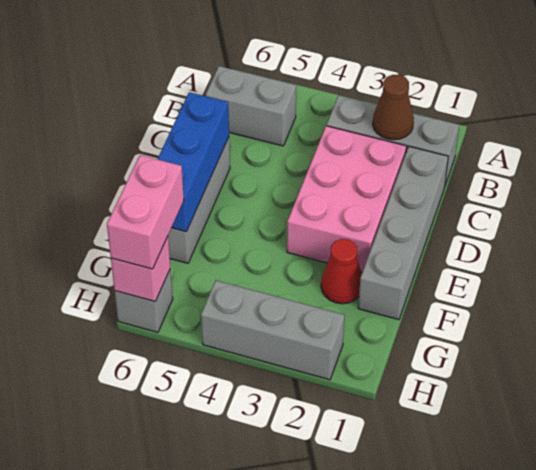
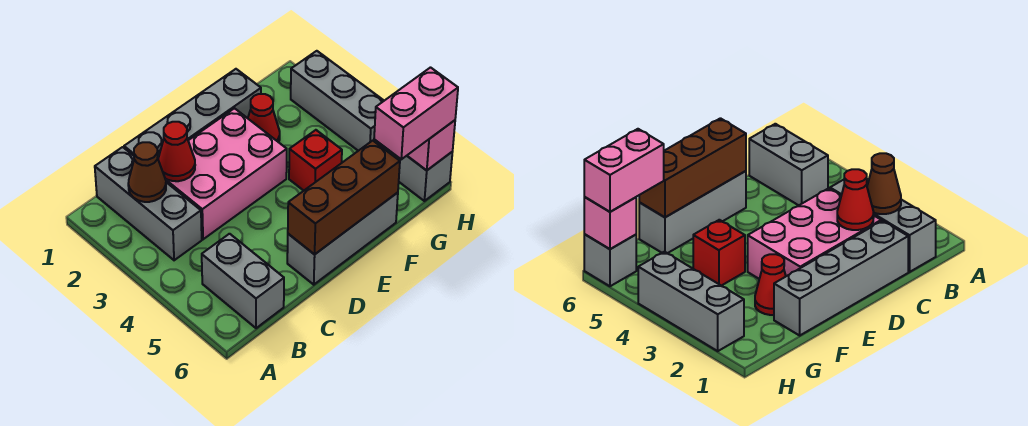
none -> red cone C2 level 2
blue brick D6:F6 level 2 -> brown brick D6:F6 level 2
none -> red brick F4 level 1

